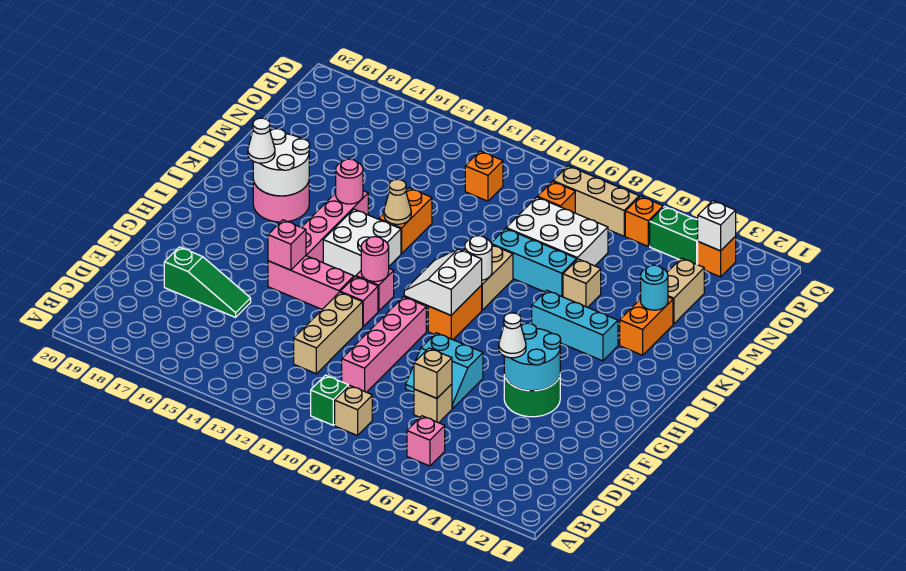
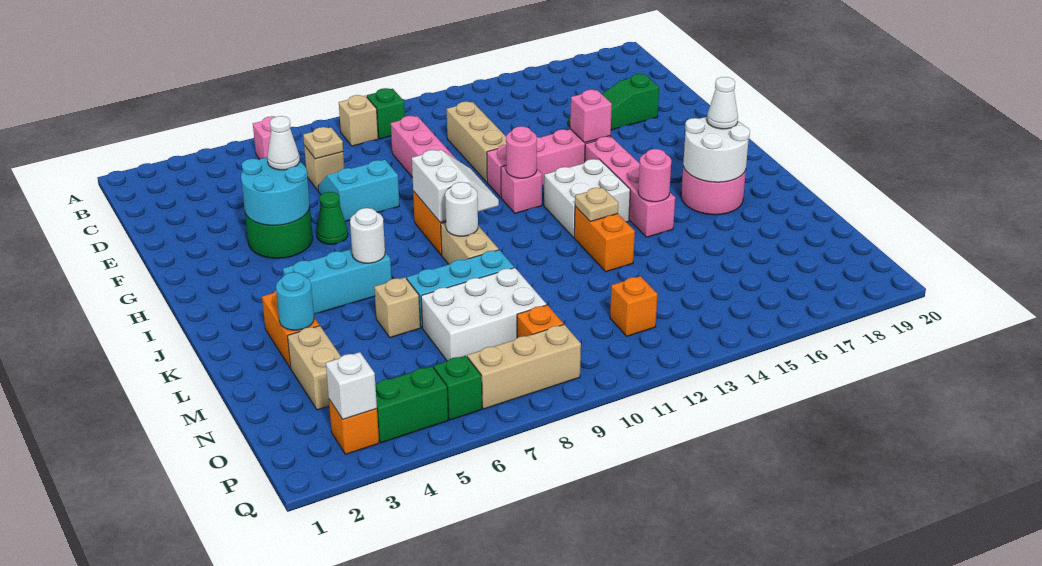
tan brick D7 level 2 -> tan plate D7 level 2
none -> green cone G6 level 1
none -> white round brick J6 level 2
tan cone K13 level 2 -> tan plate K13 level 2
orange brick P6 level 1 -> green brick P6 level 1

